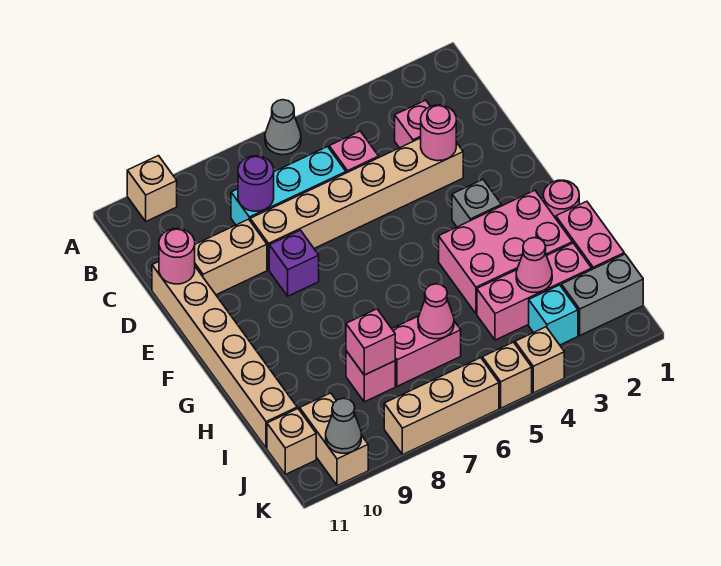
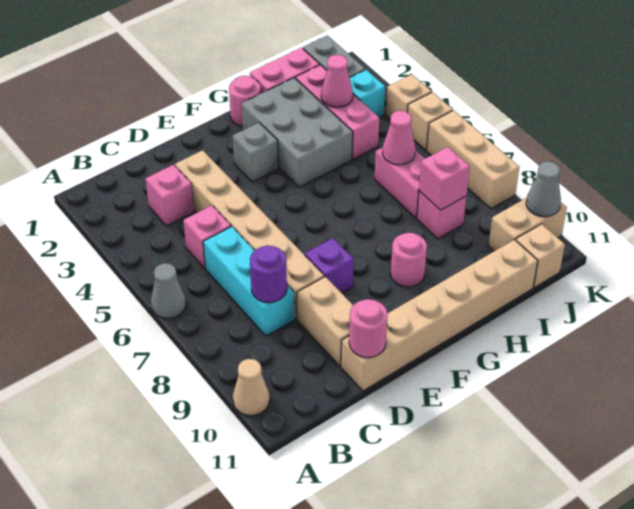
tan brick A10 level 1 -> tan cone A10 level 1
pink round brick D3 level 2 -> pink round brick G9 level 1
pink brick G2:H4 level 1 -> grey brick G2:H4 level 1

